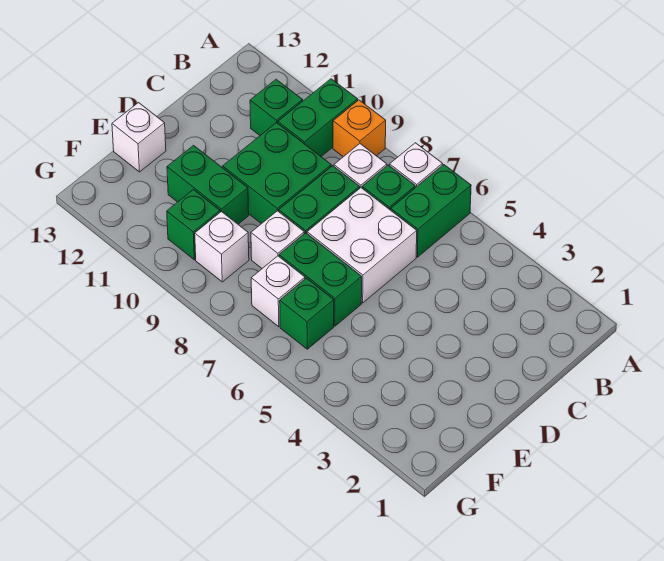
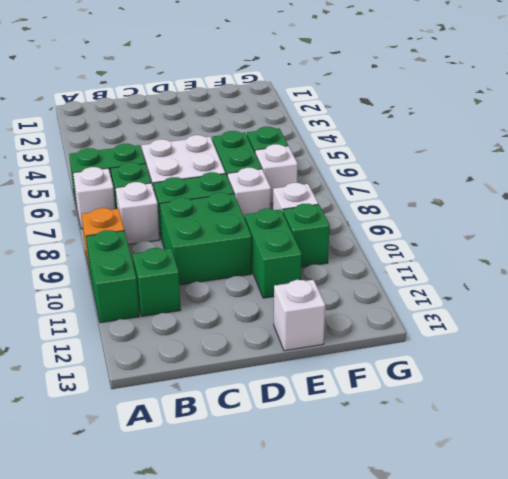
green brick A10:B10 level 1 -> green brick A10:A11 level 1

